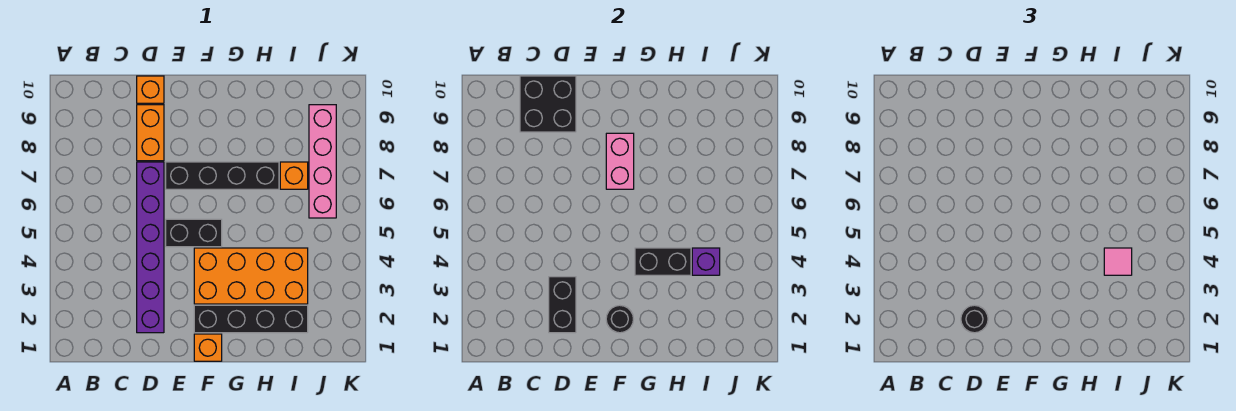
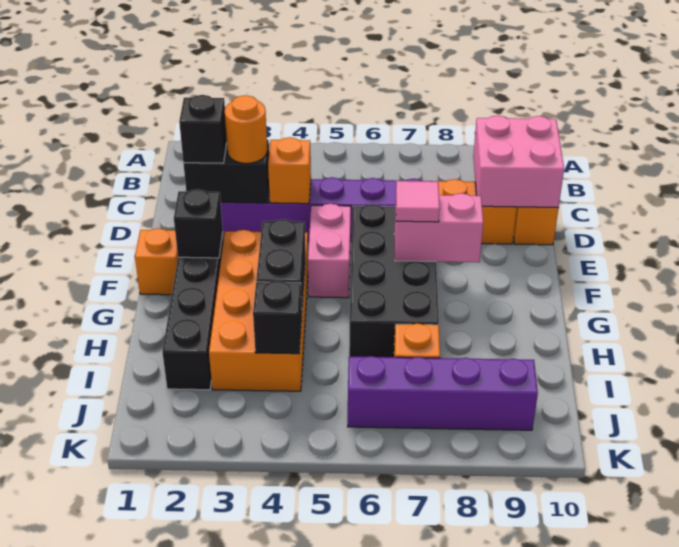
black brick C9:D10 level 2 -> pink brick C9:D10 level 2
black round brick D2 level 3 -> black brick D2 level 3
none -> orange round brick D3 level 3
none -> orange brick D4 level 2
black brick E5:F5 level 1 -> pink brick E5:F5 level 1
black brick E7:H7 level 1 -> black brick E6:H7 level 1
black round brick F2 level 2 -> black brick F2 level 2
purple brick I4 level 2 -> black brick I4 level 2
pink tile I4 level 3 -> pink tile F7 level 3
pink brick J6:J9 level 1 -> purple brick J6:J9 level 1

